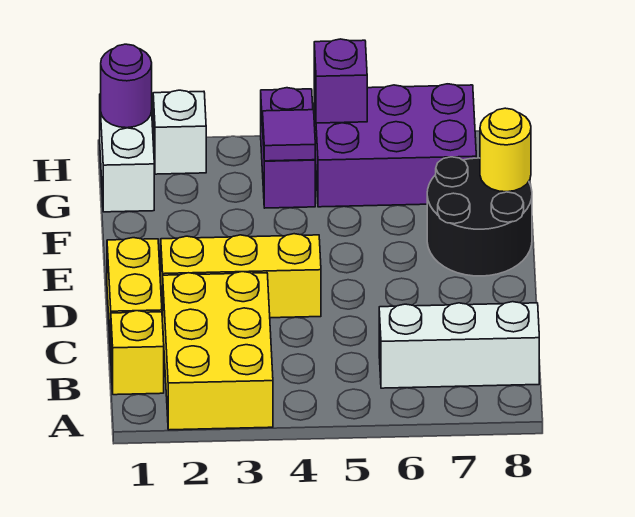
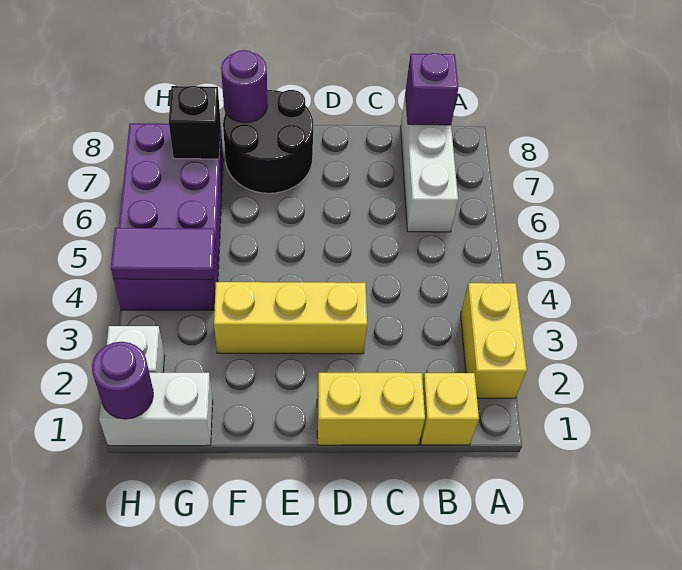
yellow brick A2:C3 level 1 -> yellow brick A2:A3 level 1
yellow brick D2:D4 level 1 -> yellow brick D3:F3 level 1
yellow round brick F8 level 2 -> purple round brick F8 level 2
purple tile G4 level 2 -> purple tile G4:H4 level 2
none -> black brick G7 level 2
purple brick H5 level 2 -> purple brick B8 level 2

